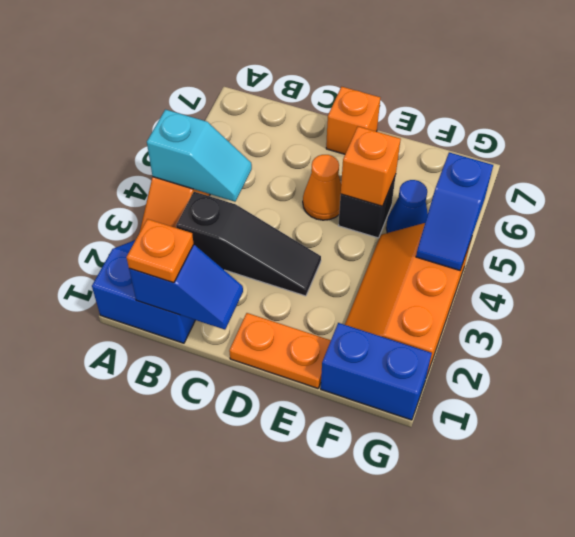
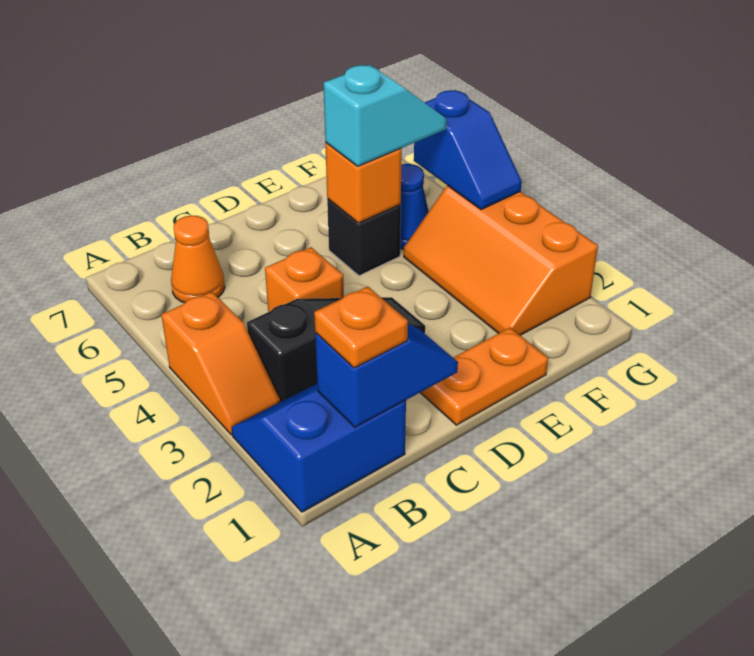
cyan slope A4:B4 level 2 top A -> cyan slope E5:F5 level 3 top E
orange cone D5 level 1 -> orange cone B6 level 1
orange brick D7 level 1 -> orange brick C4 level 1
blue brick F1:G1 level 1 -> none

